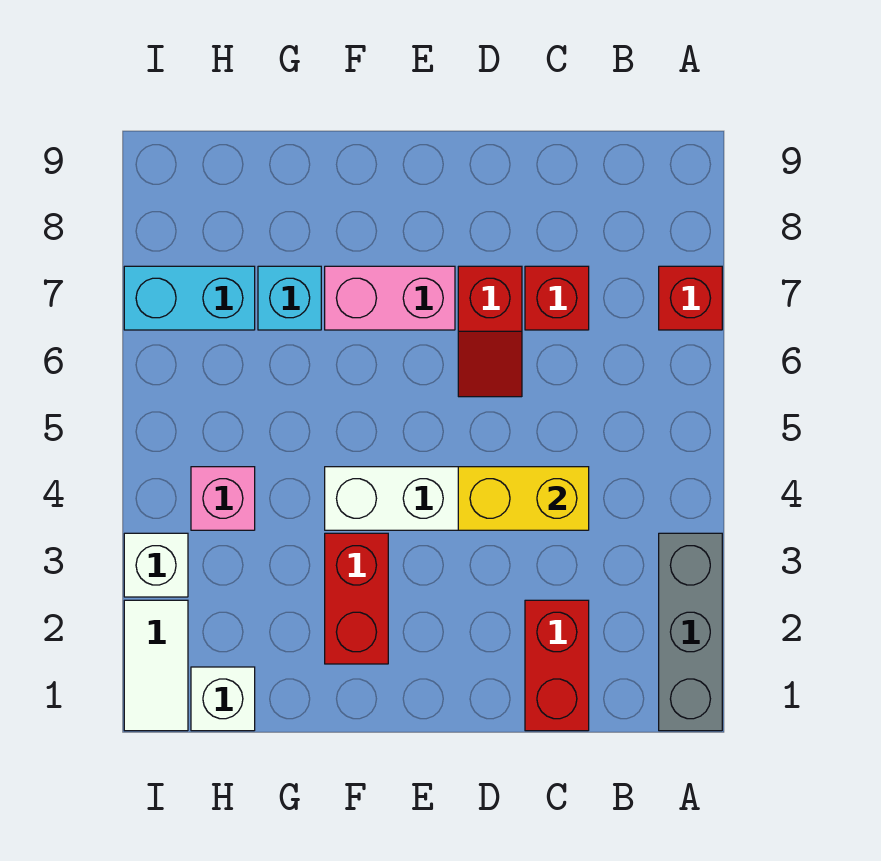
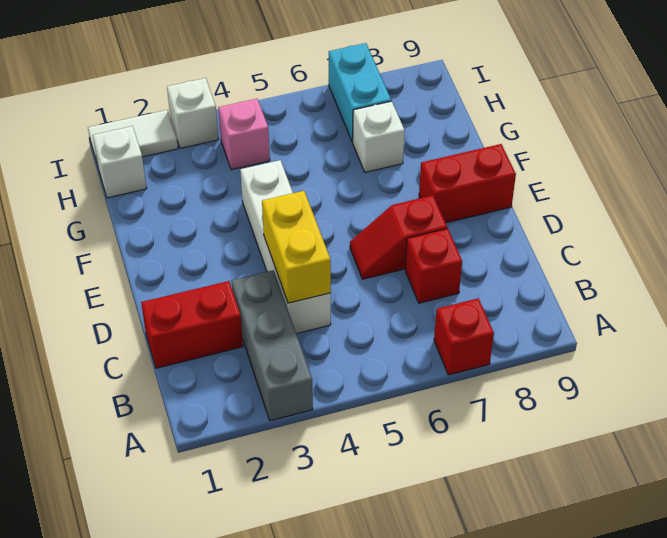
grey brick A1:A3 level 1 -> grey brick A3:C3 level 1
pink brick E7:F7 level 1 -> none
red brick F2:F3 level 1 -> red brick E8:E9 level 1
cyan brick G7 level 1 -> white brick G7 level 1

